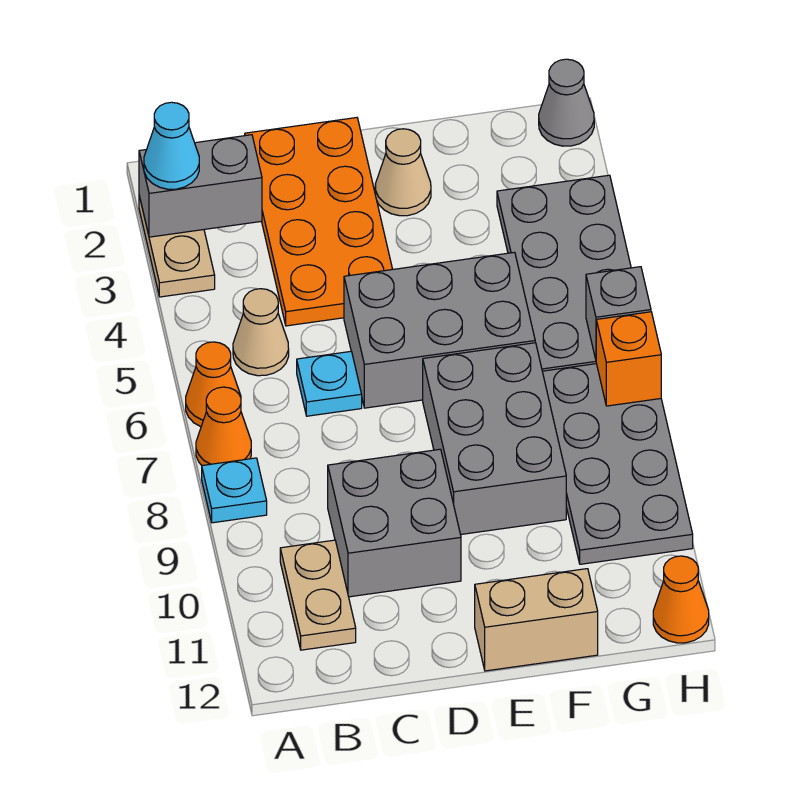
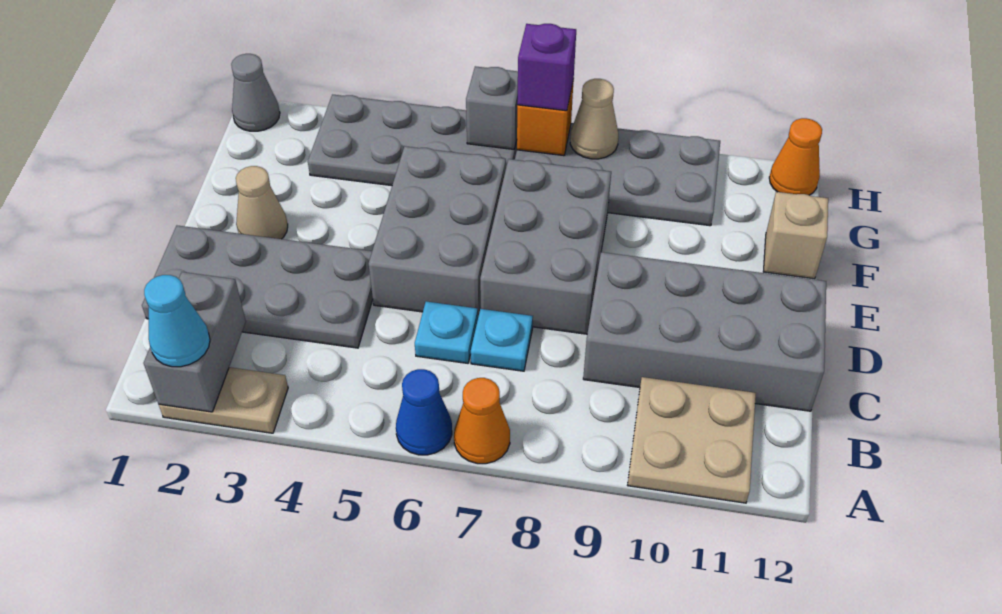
orange cone A6 level 1 -> blue cone A6 level 1
cyan plate A8 level 1 -> cyan plate C7 level 1
tan cone B5 level 1 -> tan cone H8 level 2
tan plate B10:B11 level 1 -> tan plate A10:B11 level 1
orange plate C1:D4 level 1 -> grey plate C1:D4 level 1
grey brick C9:D10 level 1 -> grey brick C9:D12 level 1
grey brick E7:F9 level 1 -> grey brick D7:F8 level 1
tan brick E12:F12 level 1 -> tan brick F12 level 1
none -> purple brick H7 level 3

